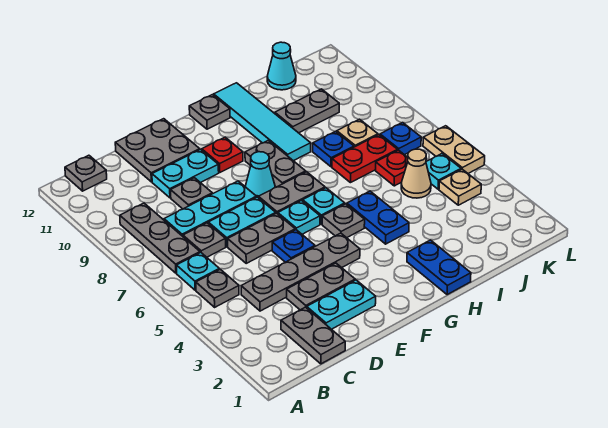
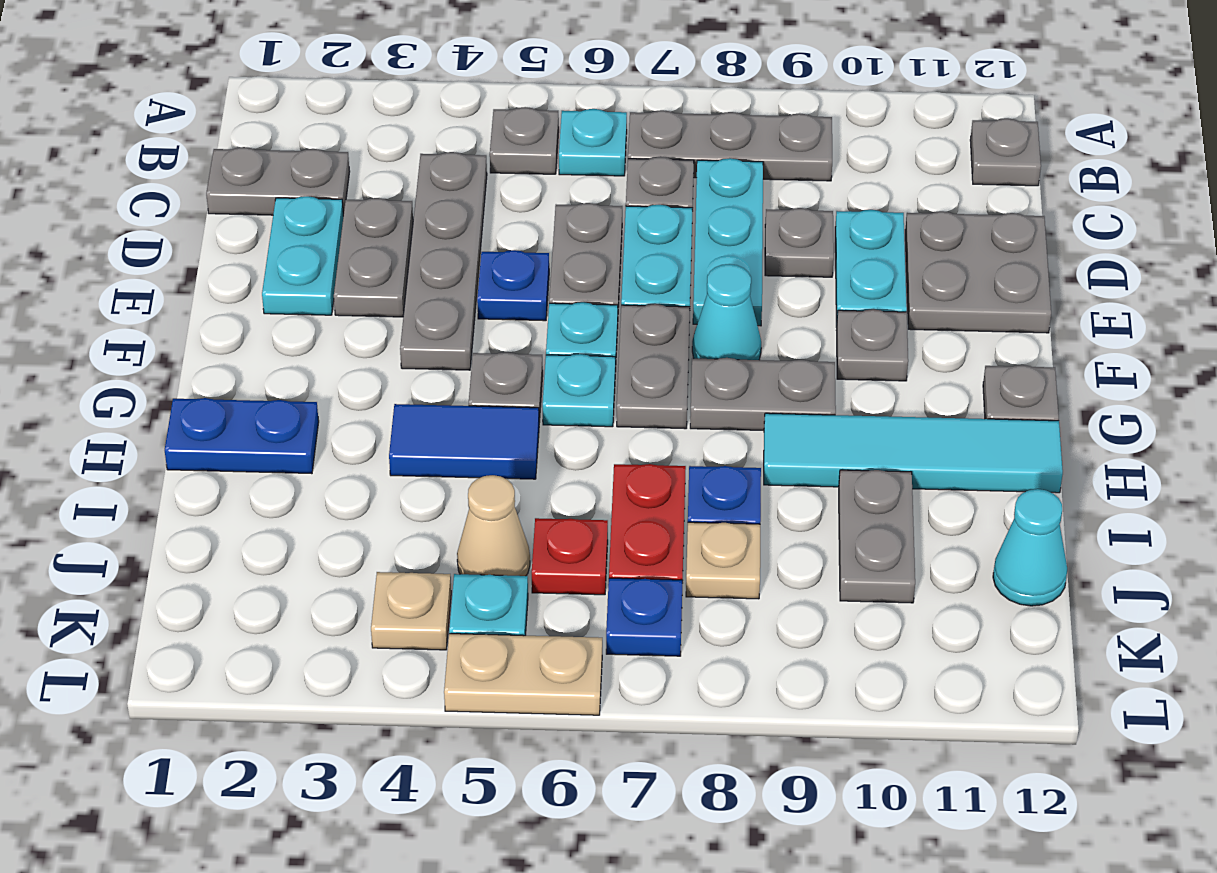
red plate F10 level 1 -> grey plate F10 level 1
blue plate H4:H5 level 1 -> blue tile H4:H5 level 1

